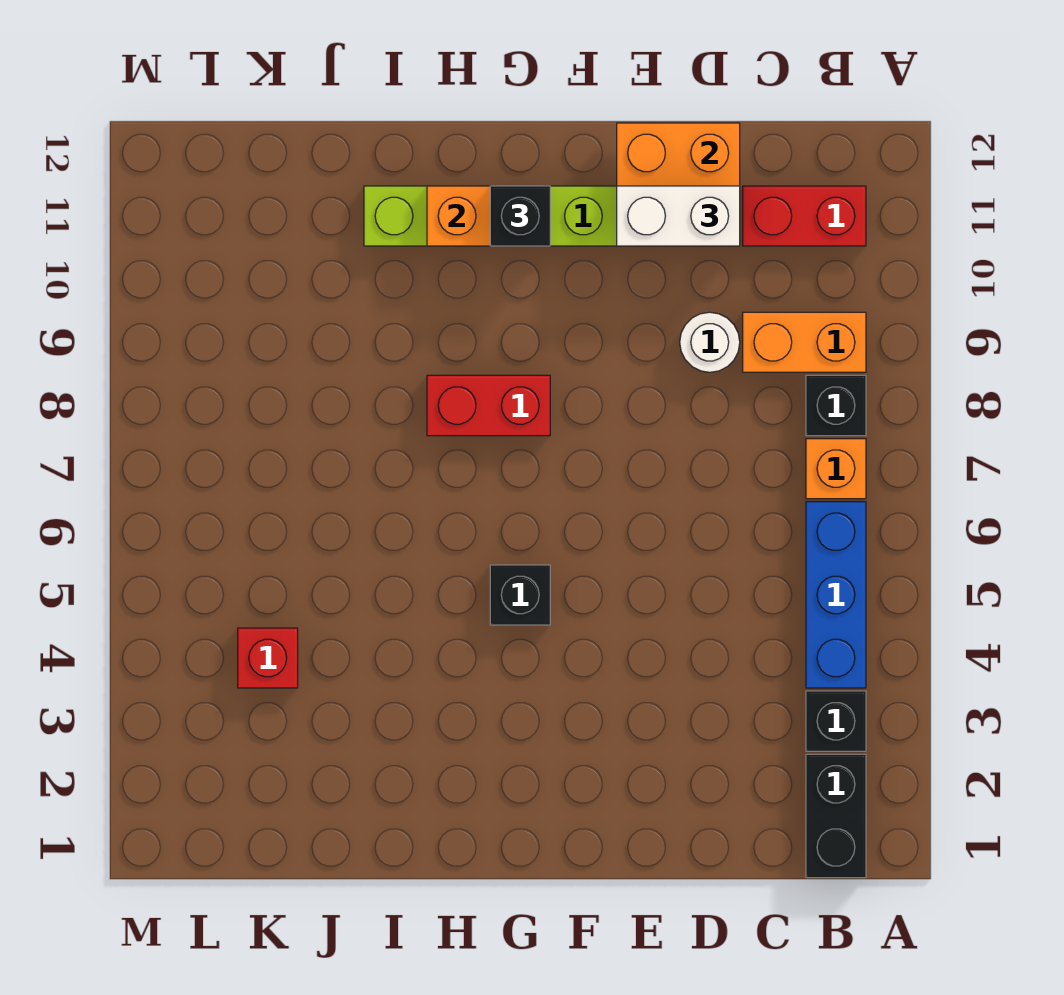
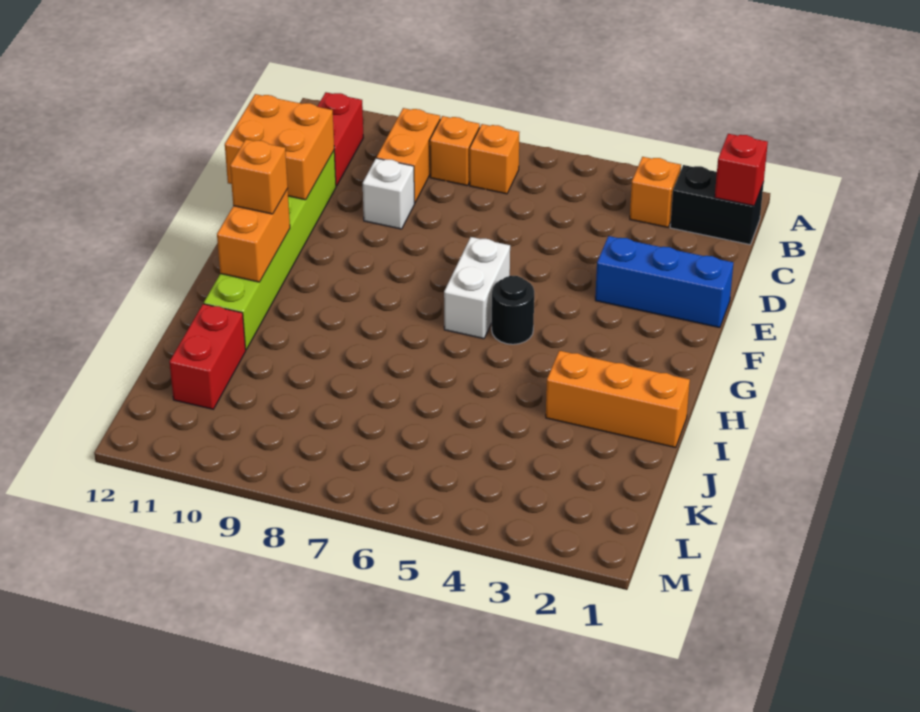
black brick B3 level 1 -> orange brick B3 level 1
blue brick B4:B6 level 1 -> blue brick E1:E3 level 1
black brick B8 level 1 -> orange brick B8 level 1
white round brick D9 level 1 -> white brick D9 level 1
white brick D11:E11 level 3 -> white brick F6:G6 level 1
black brick G5 level 1 -> black round brick G5 level 1
red brick G8:H8 level 1 -> red brick J11:K11 level 1
black brick G11 level 3 -> orange brick G11 level 3
none -> orange brick I1:I3 level 1
red brick K4 level 1 -> red brick B1 level 2

